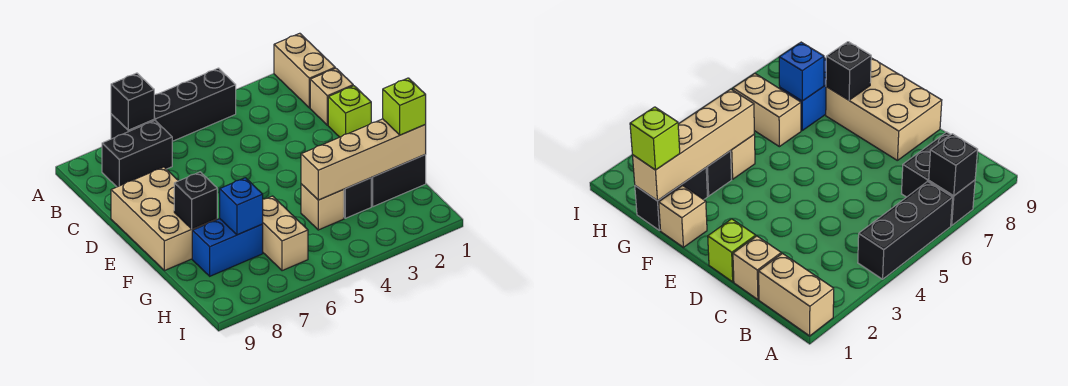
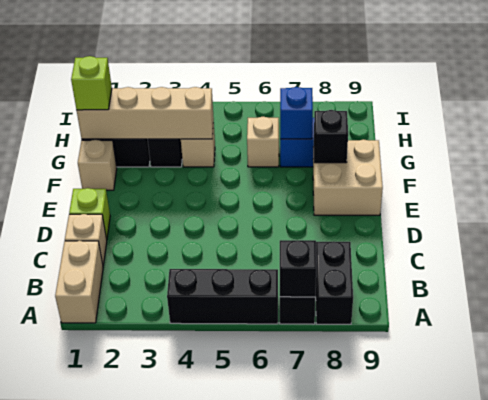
black brick B7:B8 level 1 -> black brick A8:B8 level 1
tan brick D8:F9 level 1 -> tan brick E8:F9 level 1
tan brick G6:H6 level 1 -> tan brick G6 level 1

